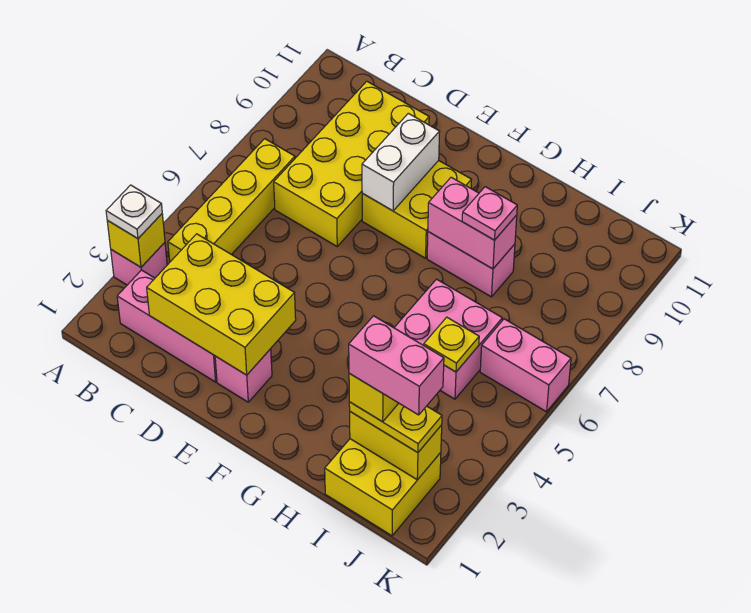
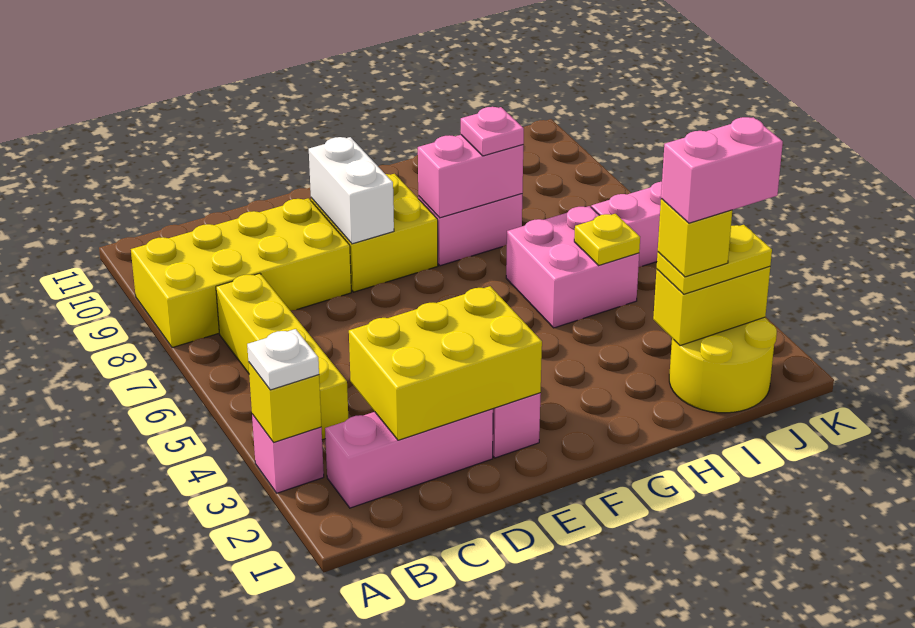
yellow brick C7:D10 level 1 -> yellow brick A8:D9 level 1
yellow brick I1:J2 level 1 -> yellow round brick I1:J2 level 1

